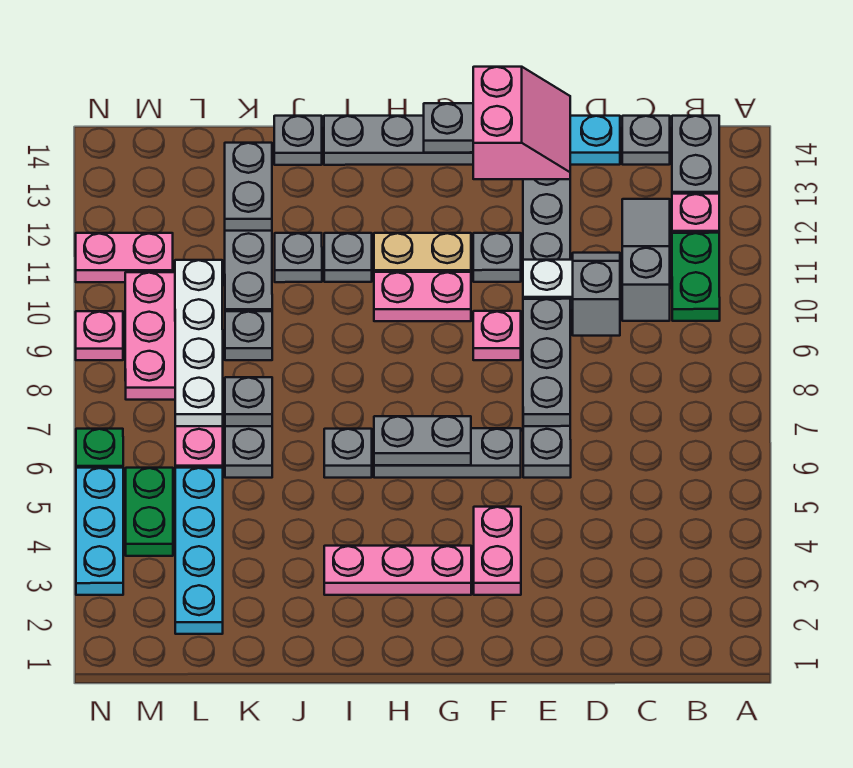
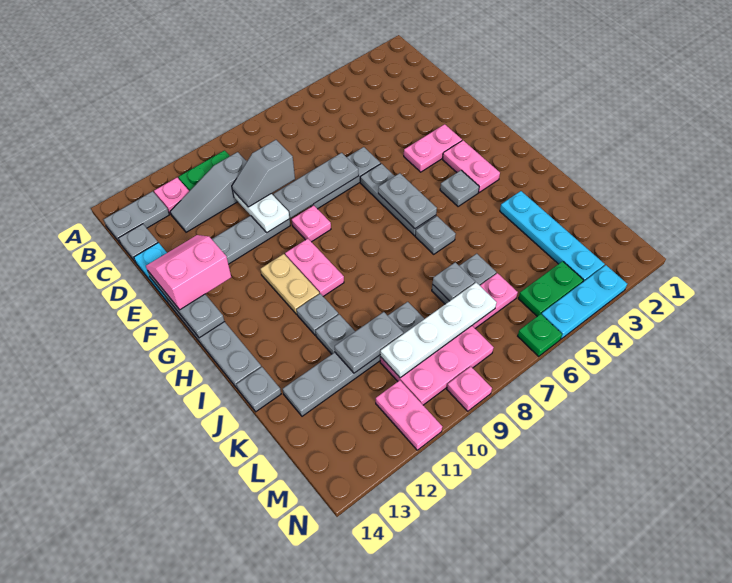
grey plate F11 level 1 -> grey plate H4 level 1
pink plate G3:I3 level 1 -> pink plate G3:H3 level 1
grey plate K12:K13 level 2 -> grey plate K10:K11 level 2
cyan plate L2:L5 level 1 -> cyan plate J3:M3 level 1

